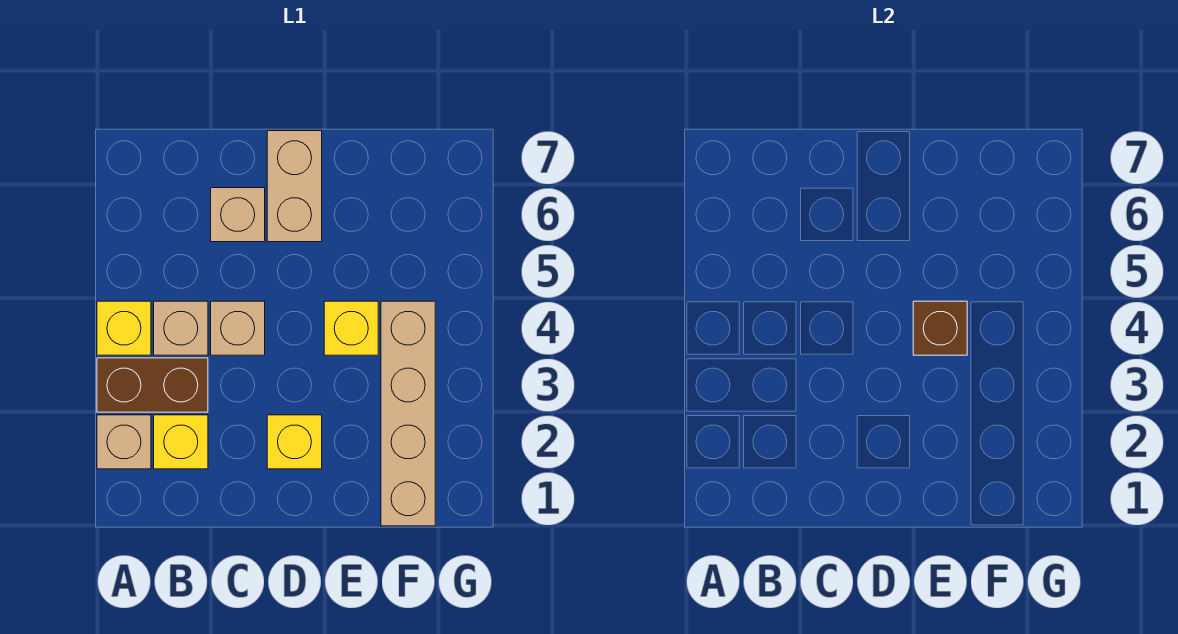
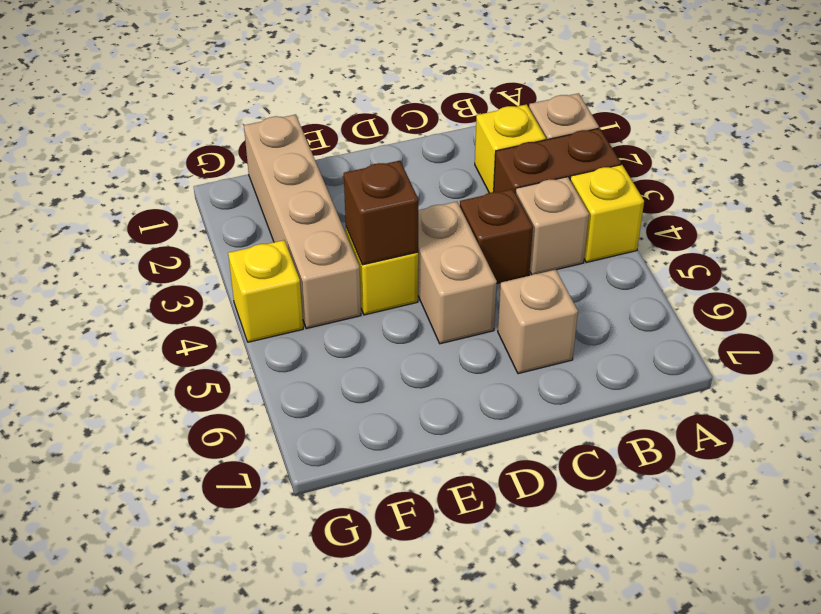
tan brick C4 level 1 -> brown brick C4 level 1
yellow brick D2 level 1 -> yellow brick G4 level 1
tan brick D6:D7 level 1 -> tan brick D4:D5 level 1

